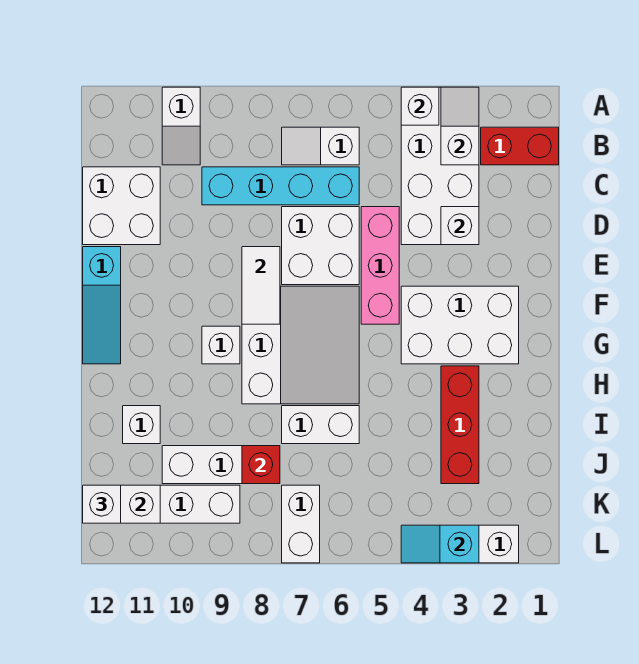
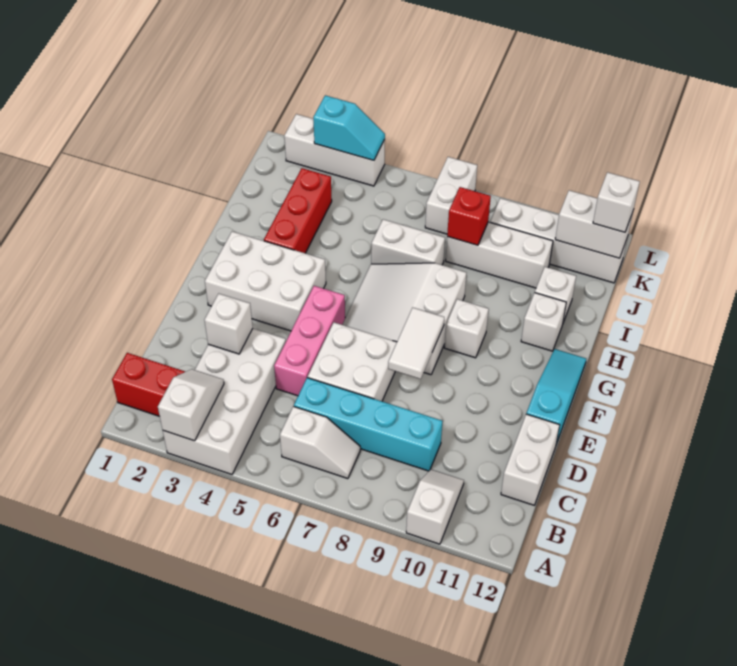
white slope A3:B3 level 2 top B -> white slope A3:B3 level 2 top A
white brick A4 level 2 -> white brick H11 level 1
white brick C11:D12 level 1 -> white brick C12:D12 level 1

